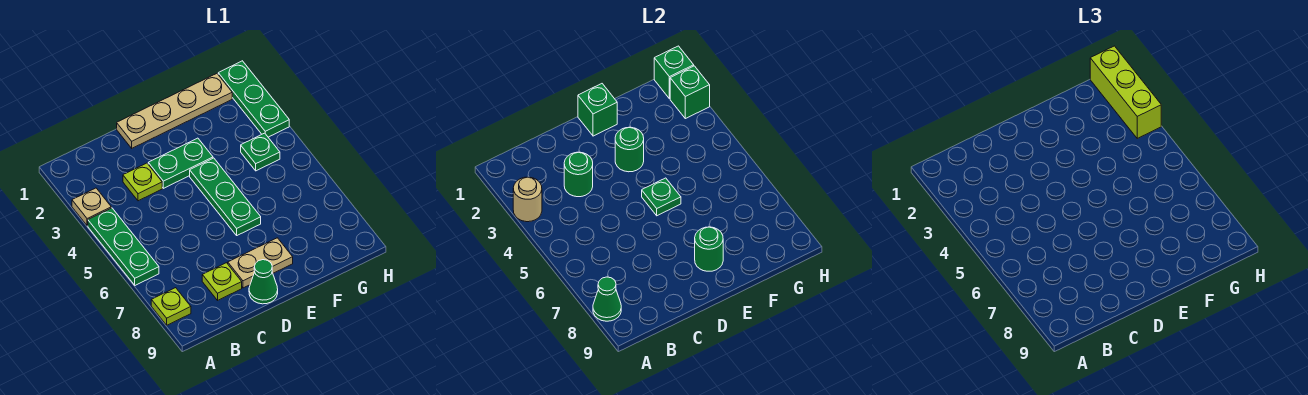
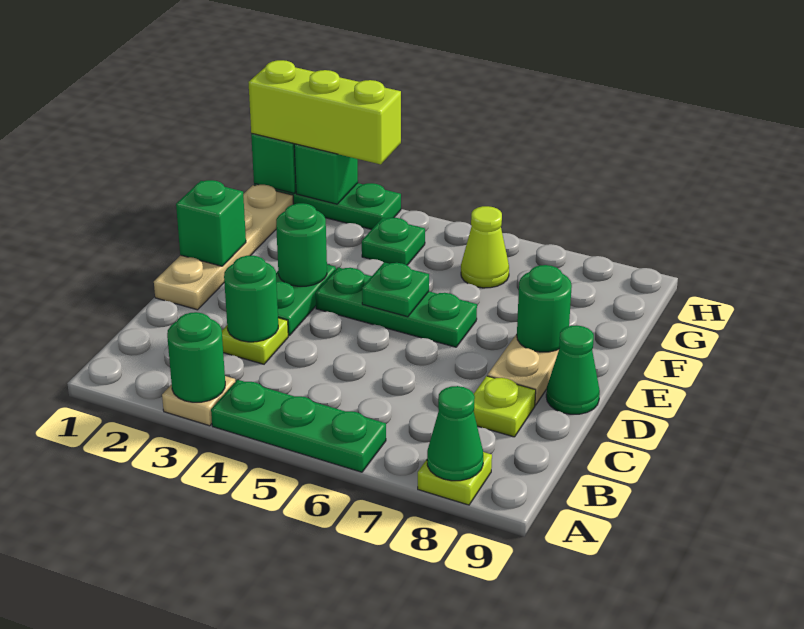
tan round brick A3 level 2 -> green round brick A3 level 2
none -> lime cone G6 level 1

